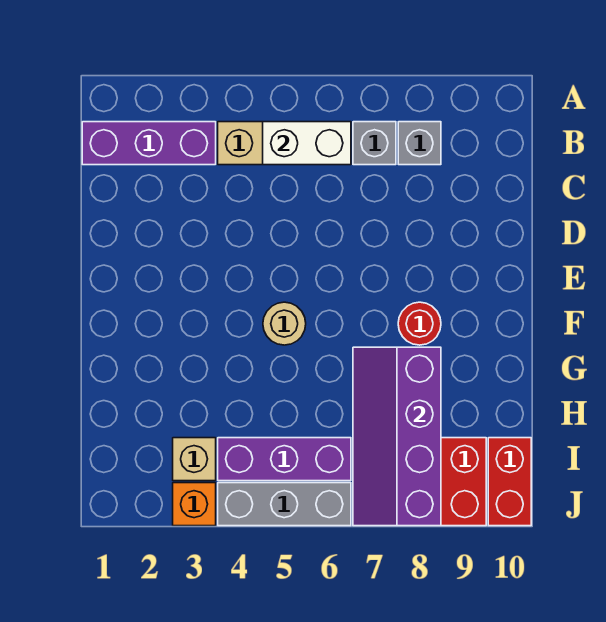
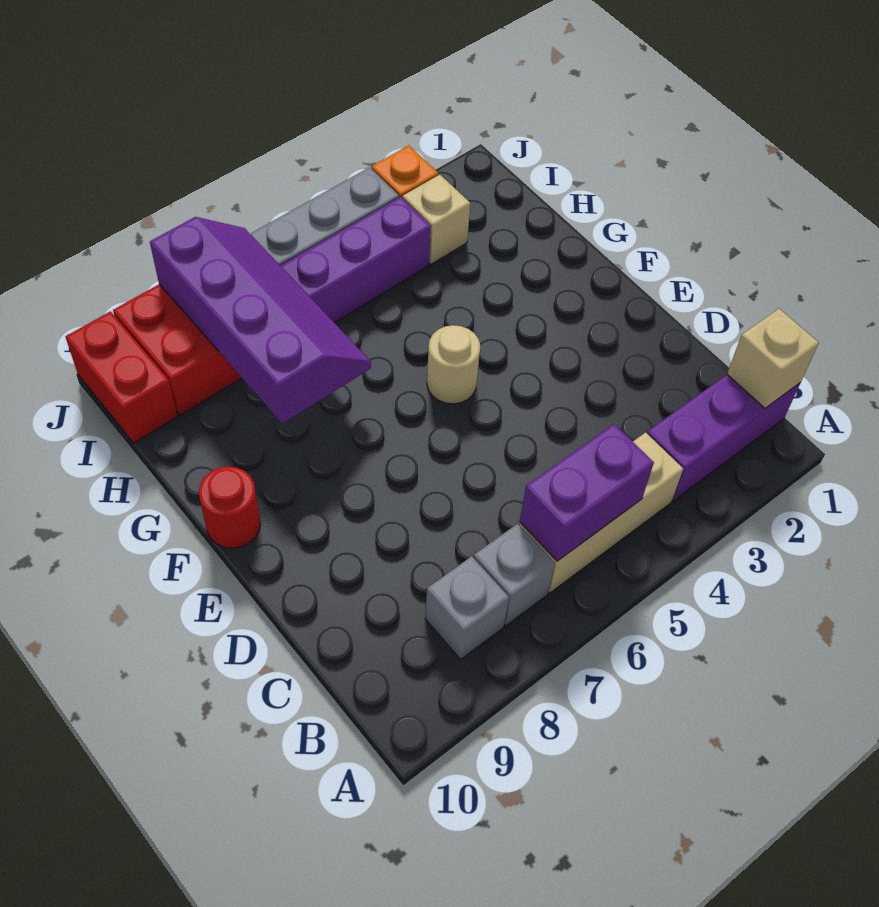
none -> tan brick B1 level 2
white brick B5:B6 level 2 -> purple brick B5:B6 level 2
red round brick F8 level 1 -> red round brick F10 level 1

